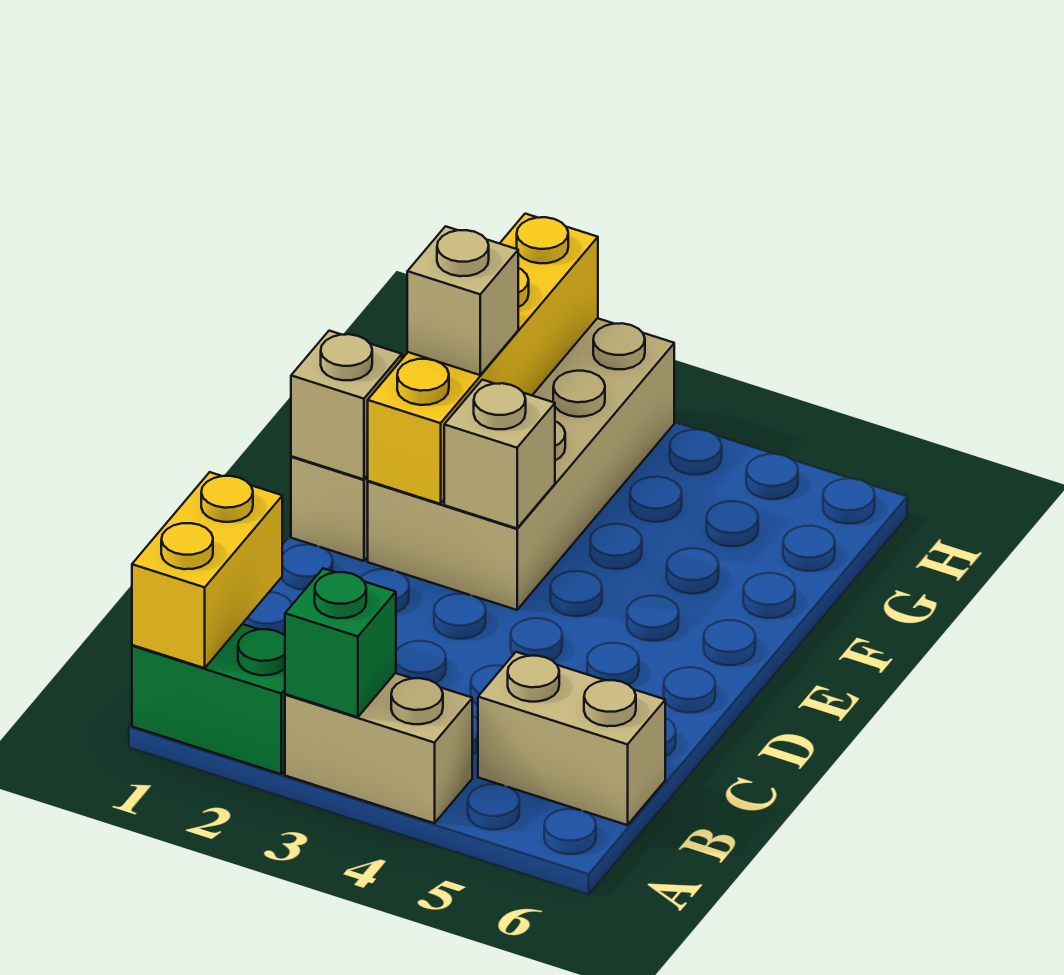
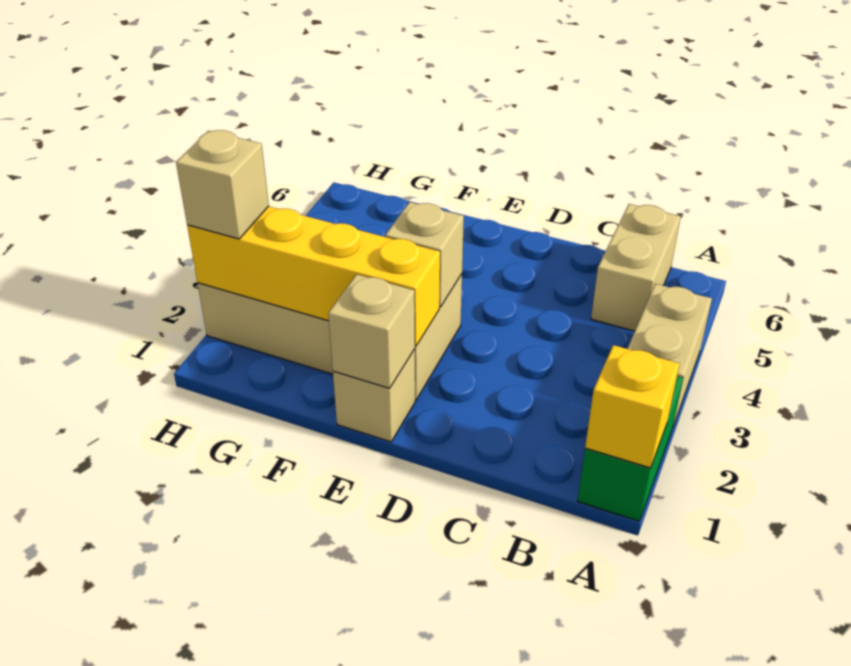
yellow brick A1:B1 level 2 -> yellow brick A1 level 2
green brick A3 level 2 -> none
tan brick F2 level 3 -> tan brick H2 level 3

